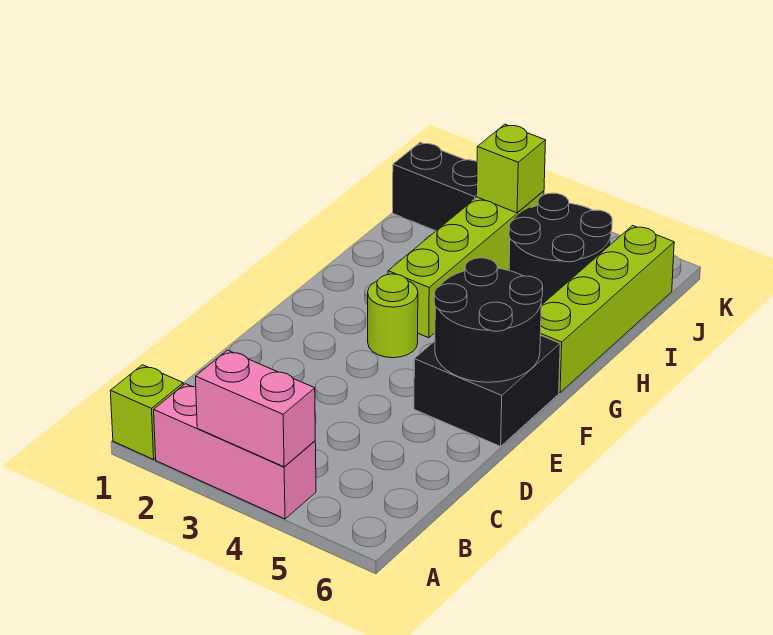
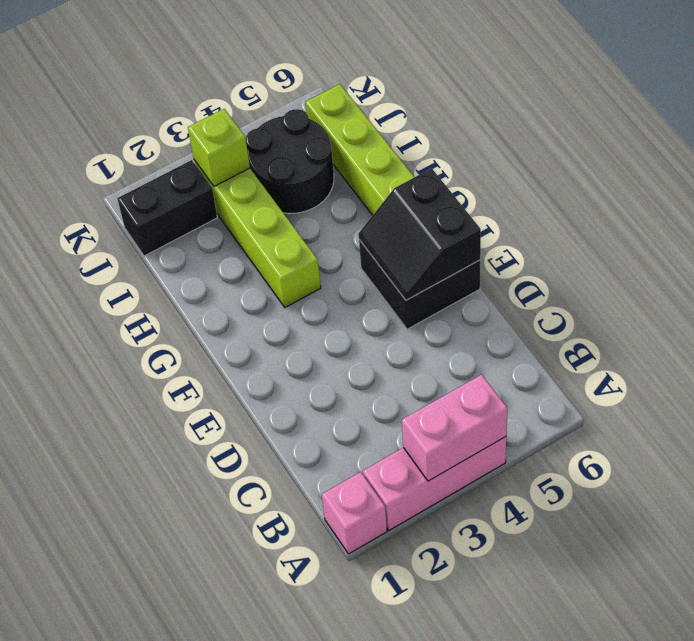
lime brick A1 level 1 -> pink brick A1 level 1
black round brick E5:F6 level 2 -> black slope E5:F6 level 2 top 6
lime round brick F3 level 1 -> none

